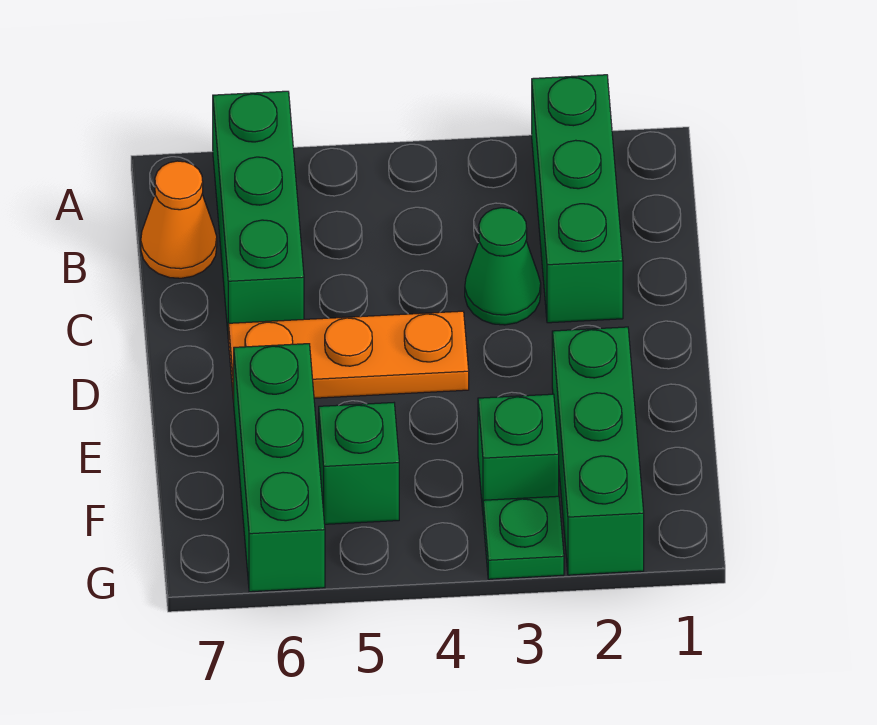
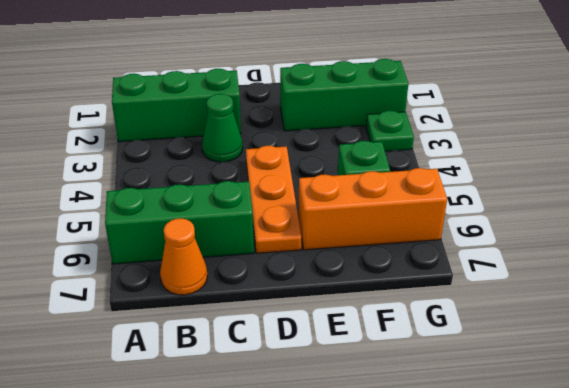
green brick E6:G6 level 1 -> orange brick E6:G6 level 1
green brick F3 level 1 -> none

